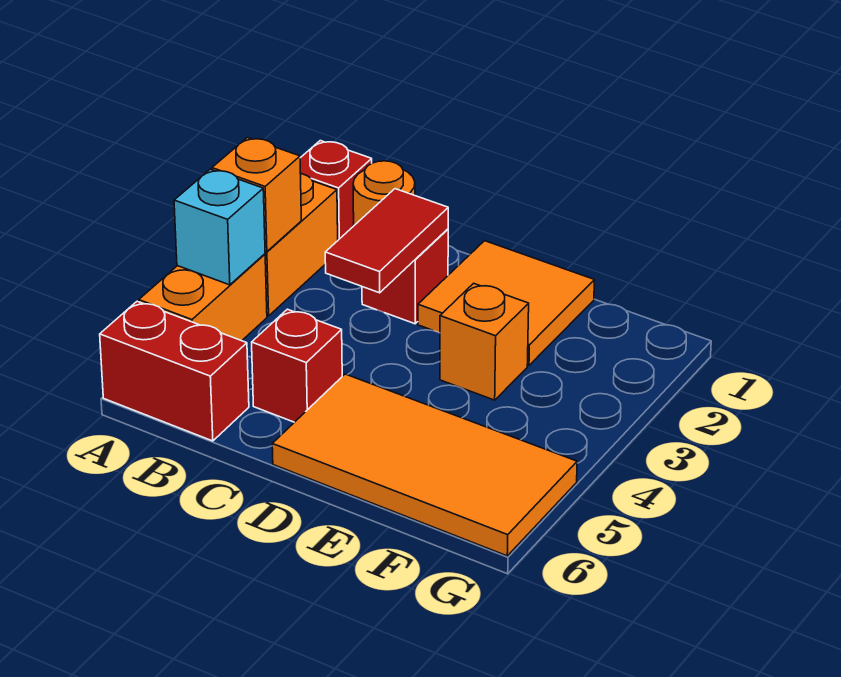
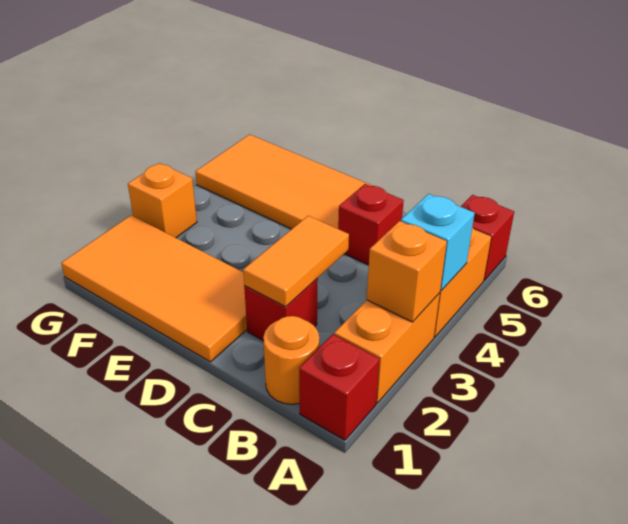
red brick A6:B6 level 1 -> red brick A6 level 1
red tile C2:C3 level 2 -> orange tile C2:C3 level 2
orange tile D1:E2 level 1 -> orange tile D1:G2 level 1
orange brick E3 level 1 -> orange brick G3 level 1

